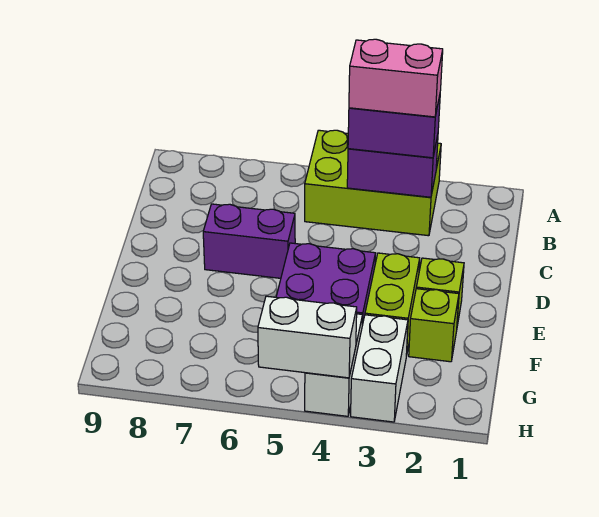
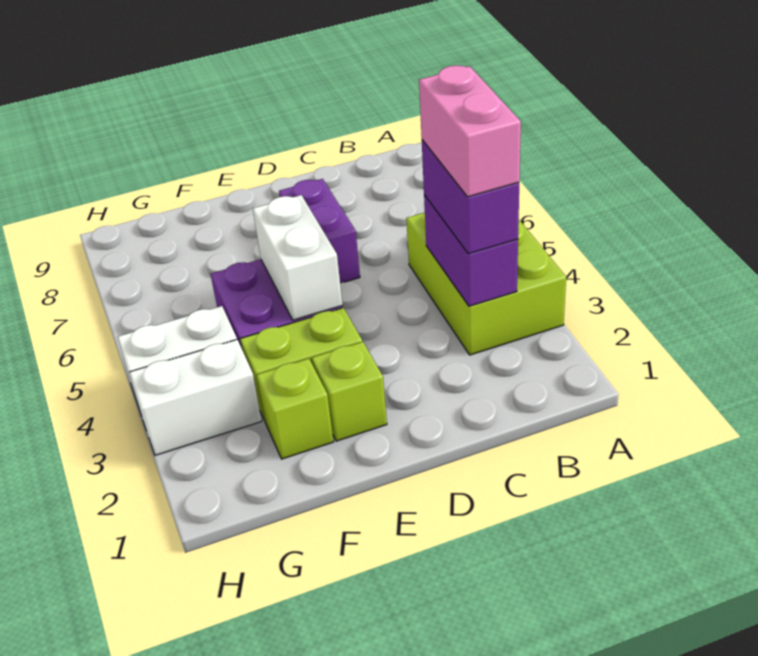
white brick H4:H5 level 2 -> white brick E4:E5 level 2

